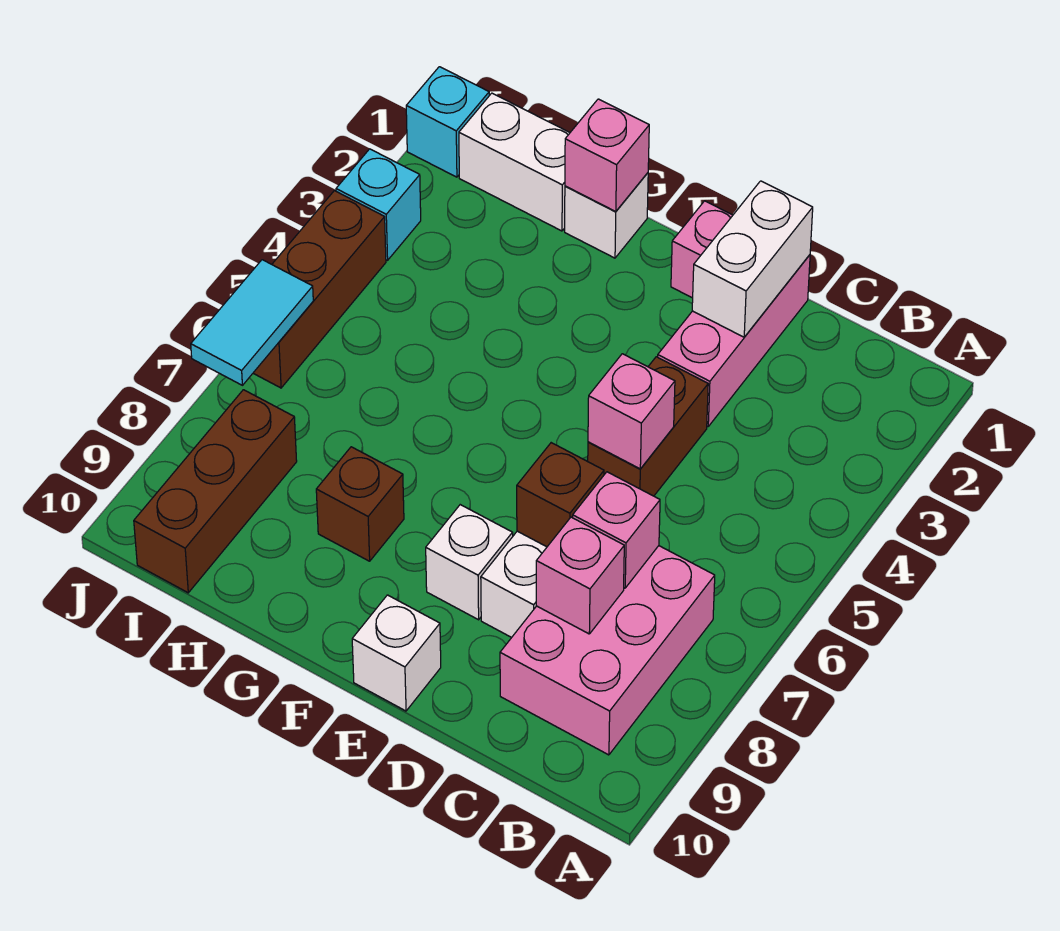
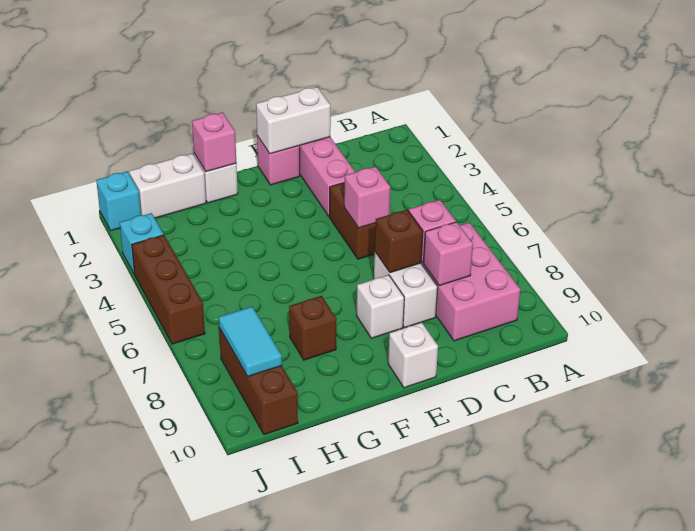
white brick D1:D2 level 2 -> white brick D1:E1 level 2
cyan tile J6:J7 level 2 -> cyan tile I8:I9 level 2

